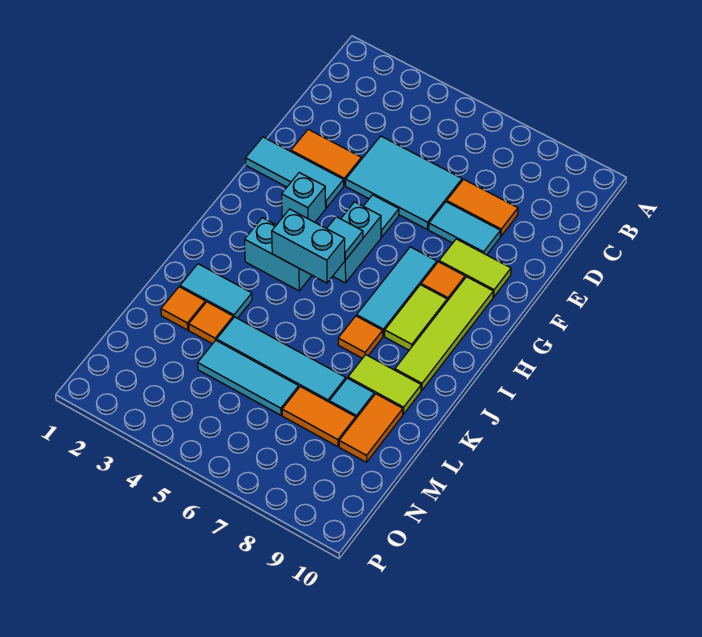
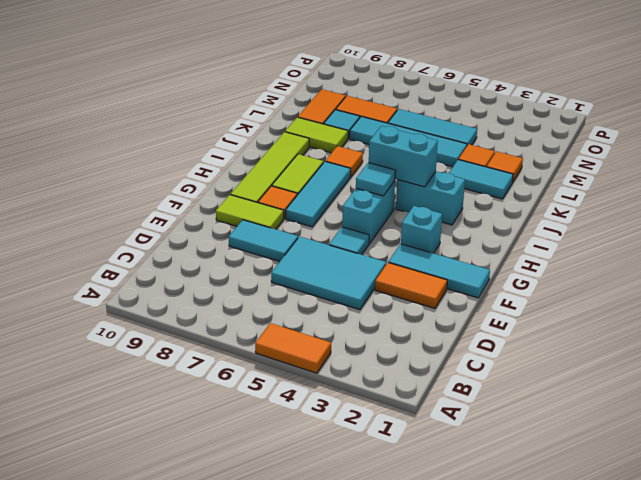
orange tile D7:D8 level 1 -> orange tile A4:A5 level 1

